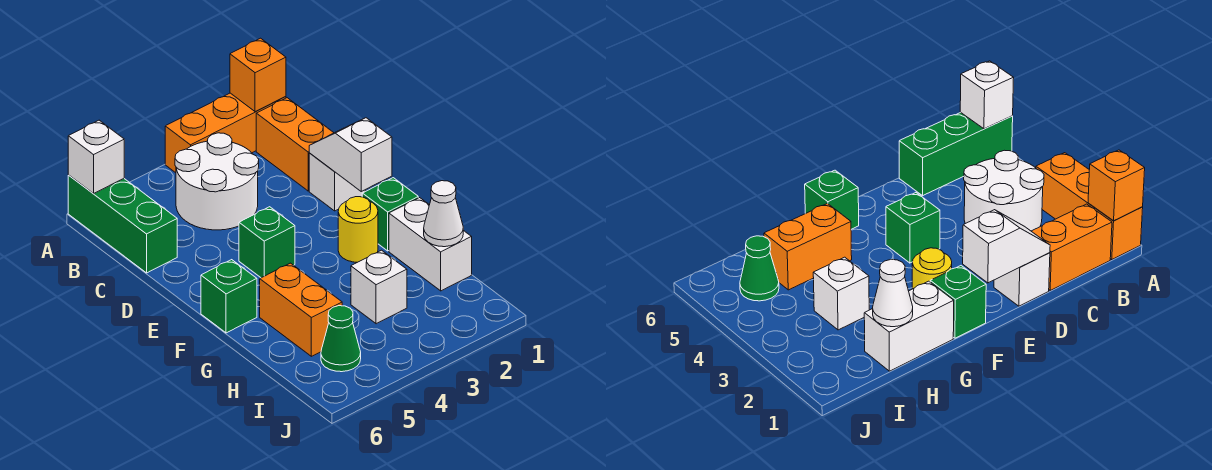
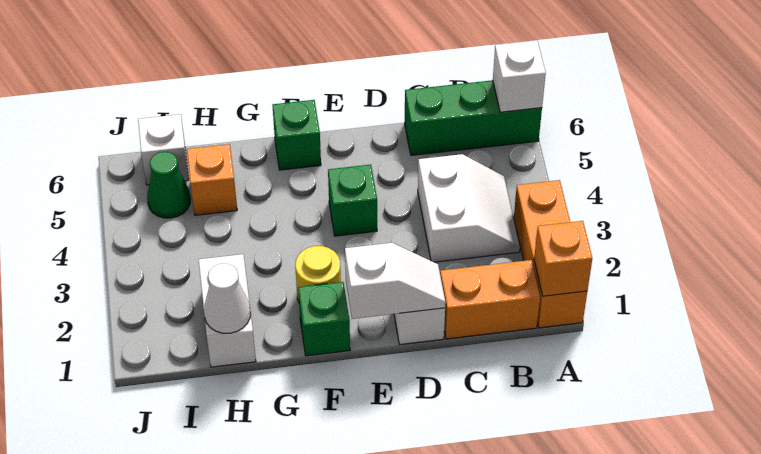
white round brick B3:C4 level 1 -> white slope B3:C4 level 1 top C
white brick G1:H1 level 1 -> white brick H1:H2 level 1
orange brick G5:H5 level 1 -> orange brick H5 level 1
white brick H3 level 1 -> white brick I6 level 1

